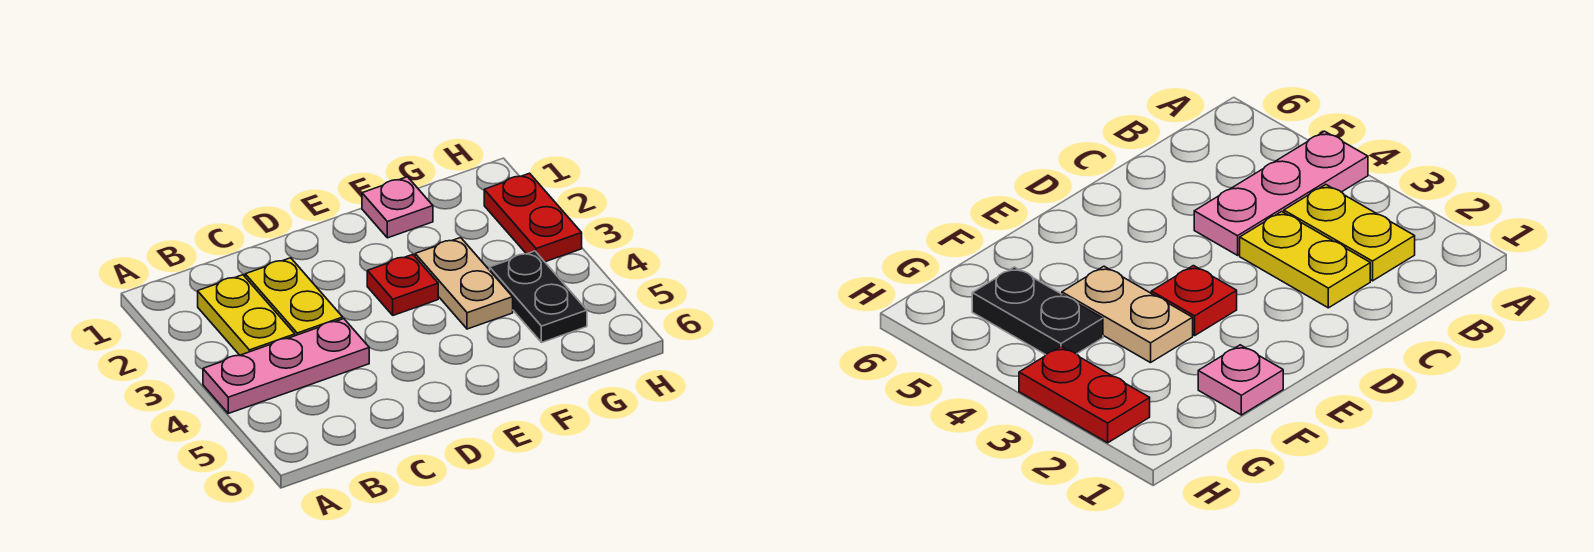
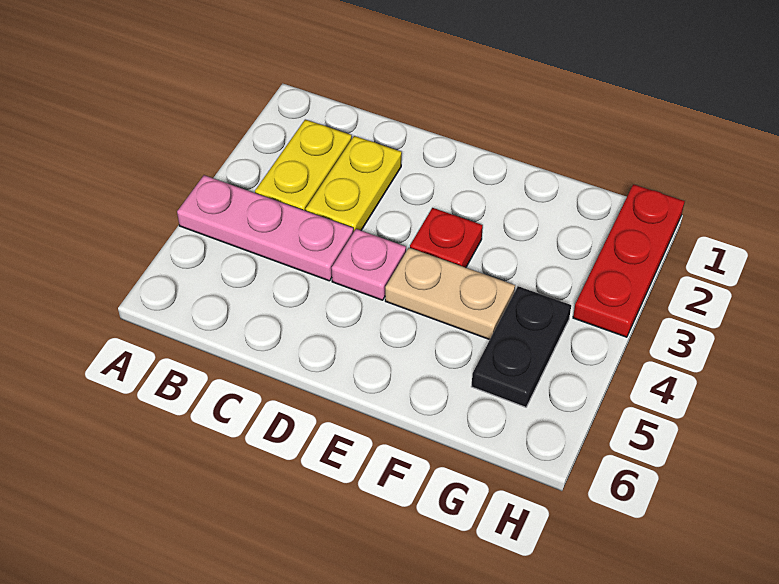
pink plate F1 level 1 -> pink plate D4 level 1
tan plate F3:F4 level 1 -> tan plate E4:F4 level 1
red plate H2:H3 level 1 -> red plate H1:H3 level 1

